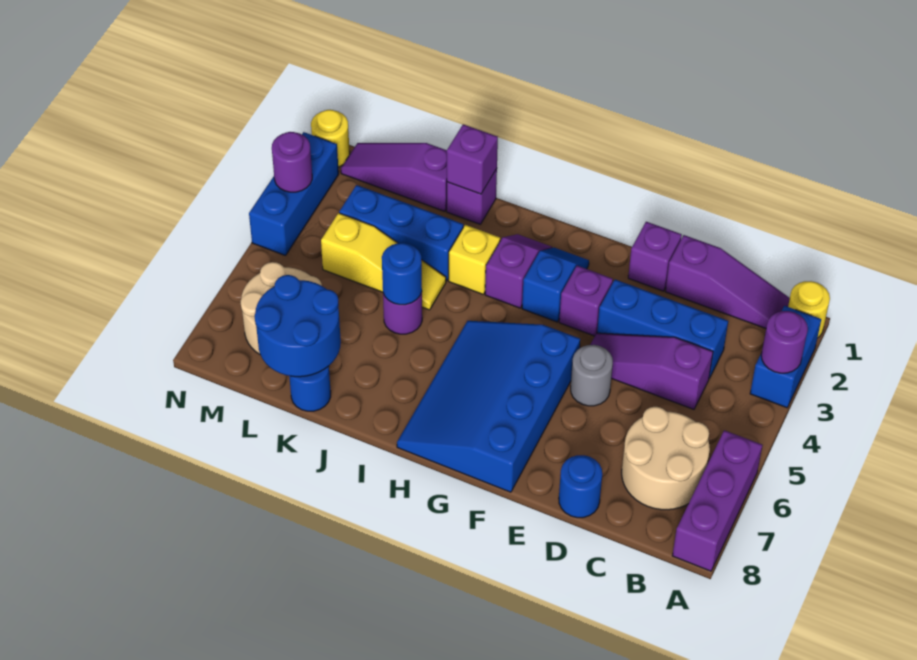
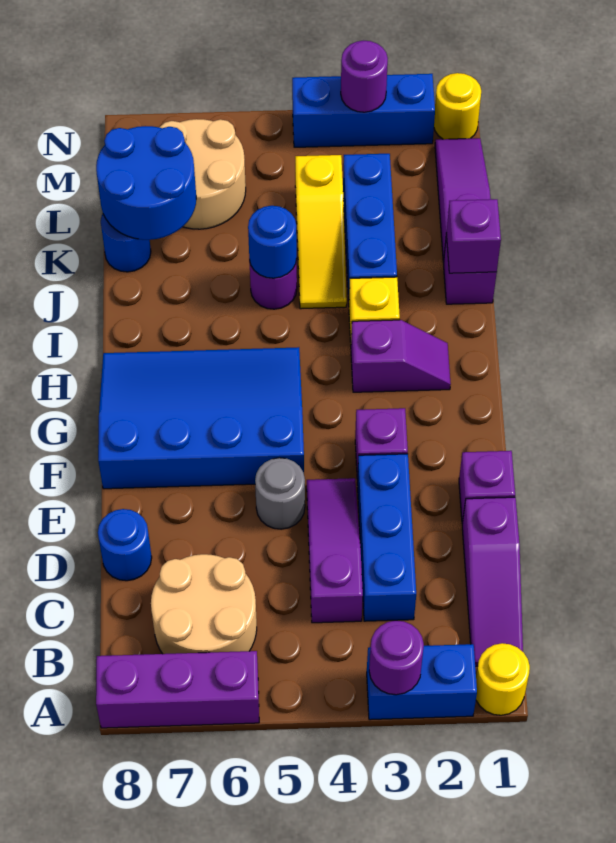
blue slope G2:G3 level 1 top 3 -> none

